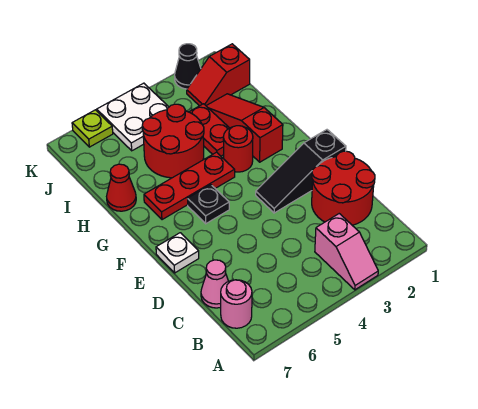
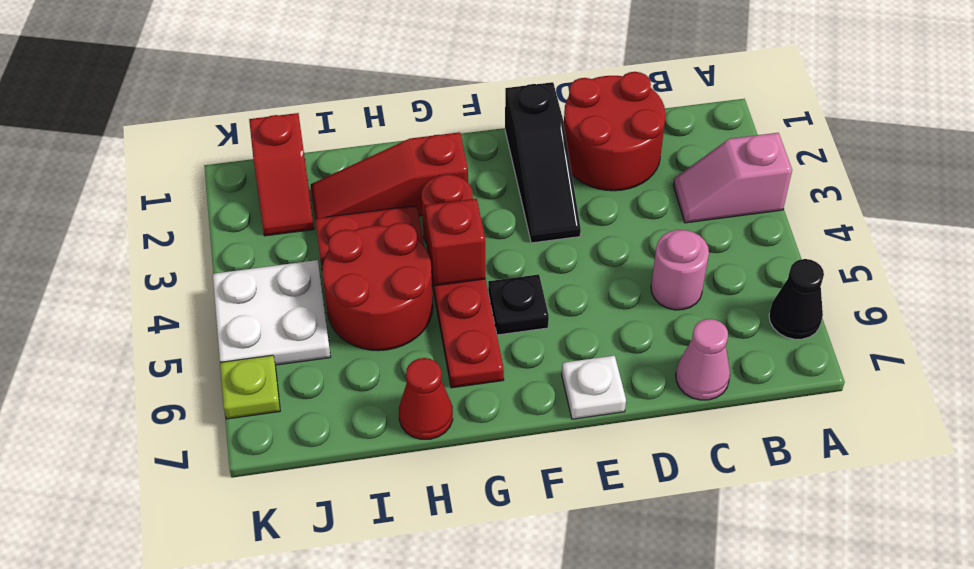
pink slope A3:B3 level 1 top B -> pink slope A3:B3 level 1 top A
pink round brick B7 level 1 -> pink round brick C5 level 1
none -> red brick G4 level 2
black cone K2 level 1 -> black cone A6 level 1

